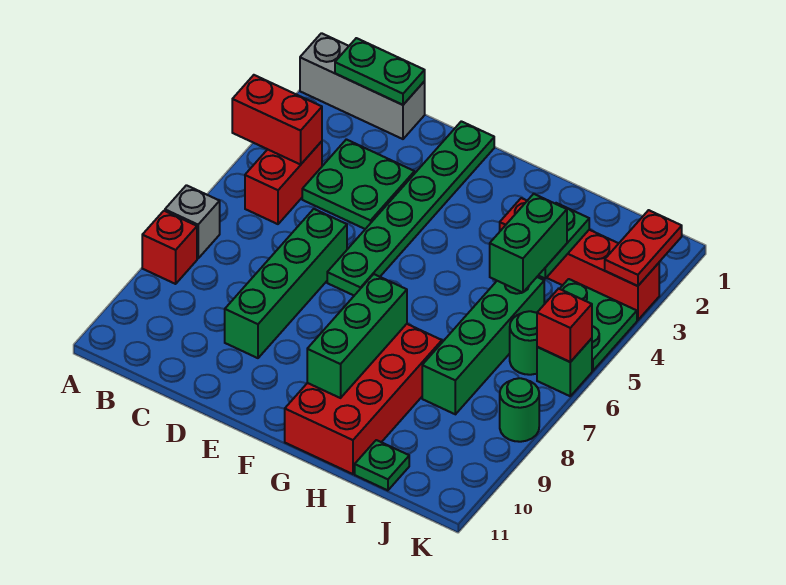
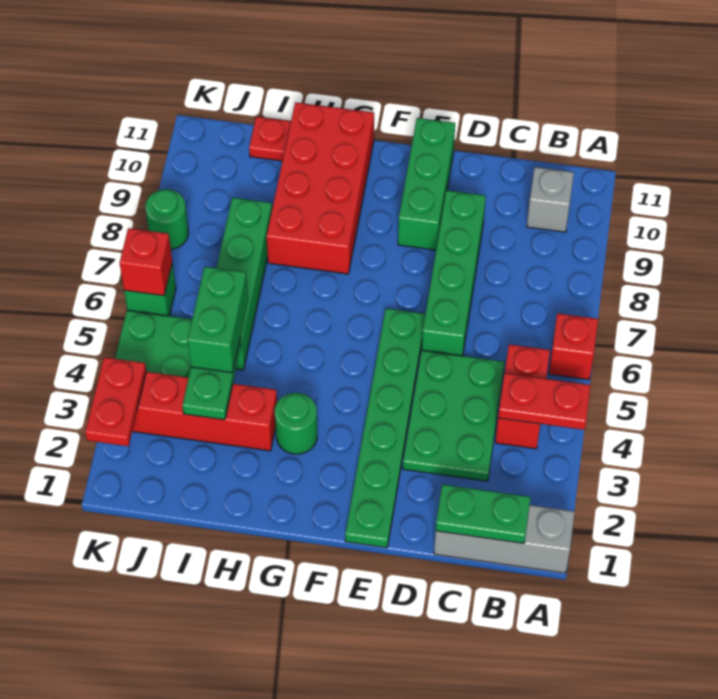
red brick A4:B4 level 2 -> red plate A4:B4 level 2
grey brick A7 level 1 -> grey brick B10 level 1
red brick A8 level 1 -> red brick A6 level 1
green plate C3:D4 level 1 -> green plate C3:D5 level 1
green brick G8:G10 level 2 -> green brick E9:E11 level 1
green plate I11 level 1 -> red plate I11 level 1
green round brick J6 level 1 -> green round brick G3 level 1

